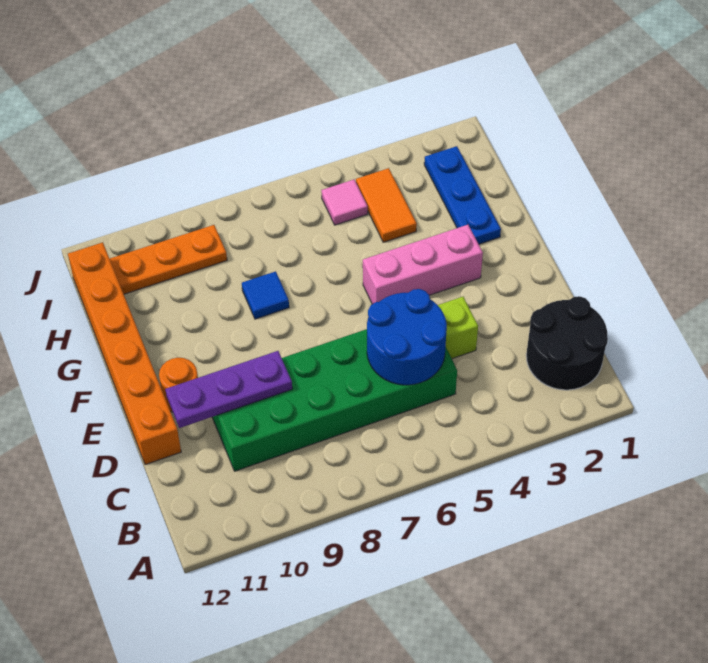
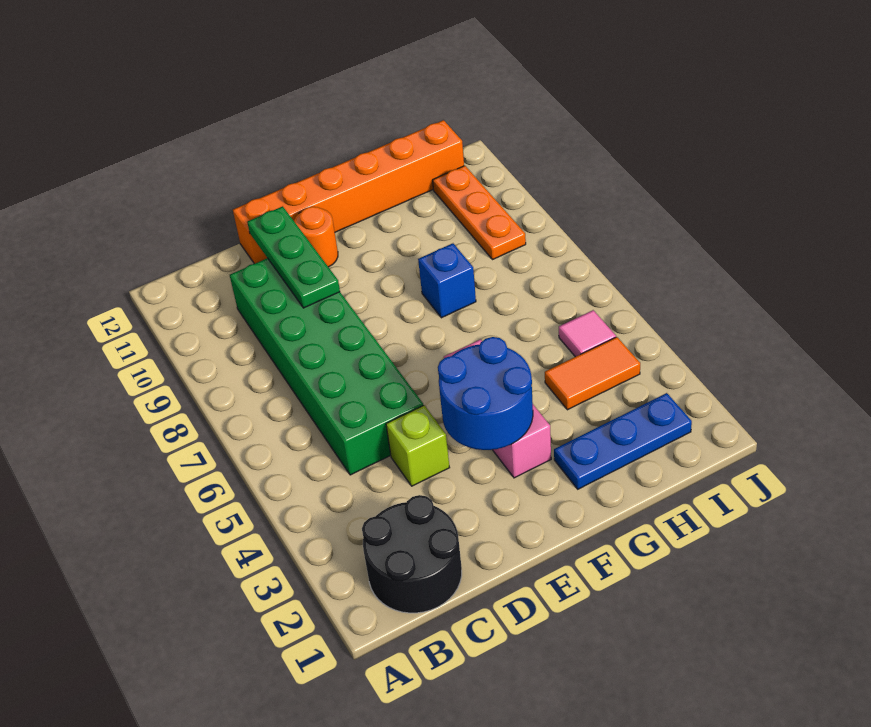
blue round brick C5:D6 level 2 -> blue round brick E3:F4 level 2
purple plate D9:D11 level 2 -> green plate D9:D11 level 2
blue tile G8 level 1 -> blue brick G8 level 1

